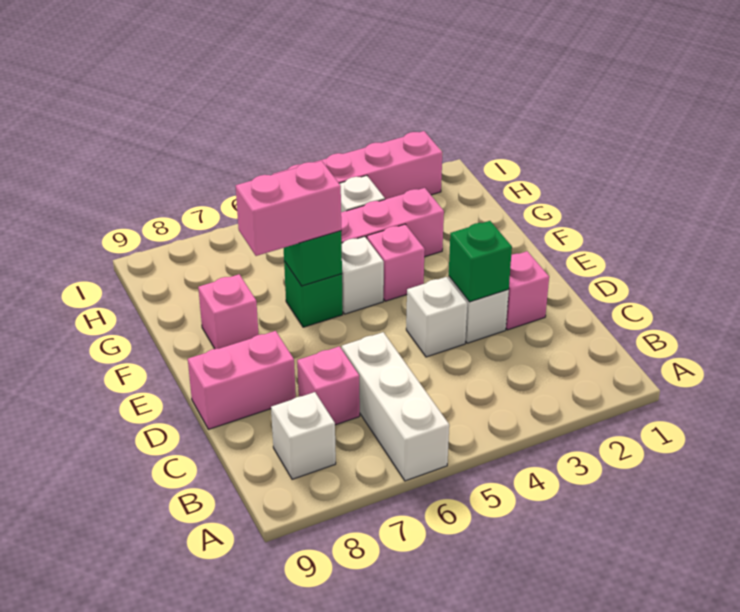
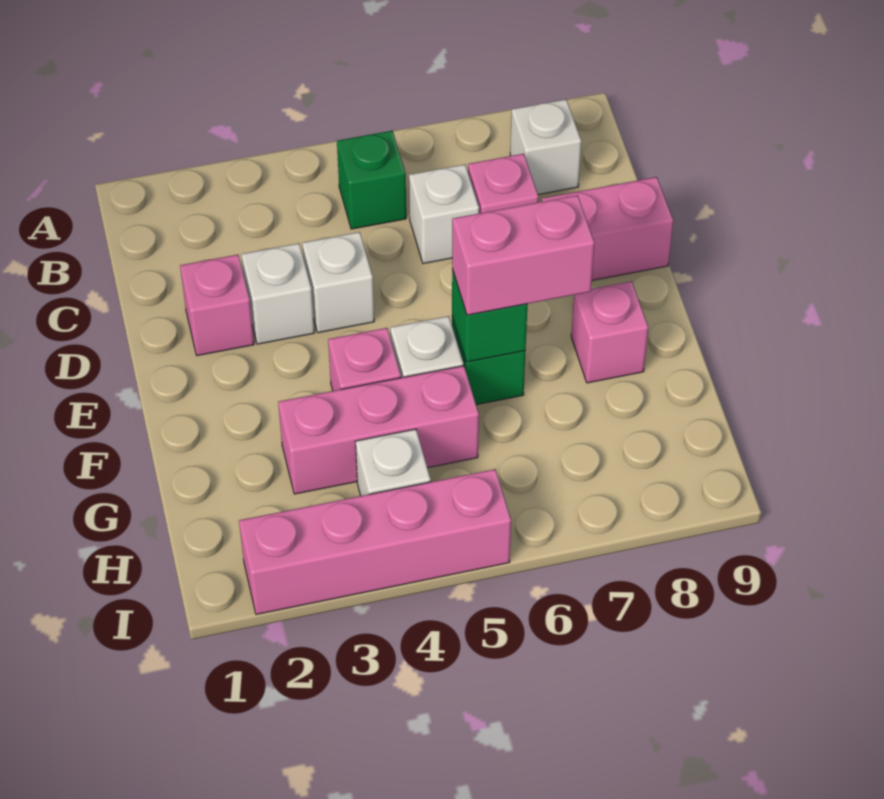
white brick A6:C6 level 1 -> white brick C6 level 1
green brick D3 level 2 -> green brick B5 level 1

